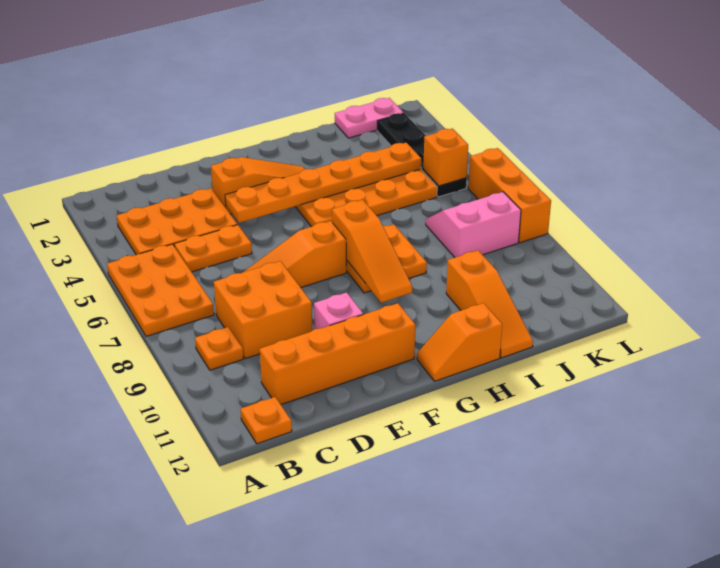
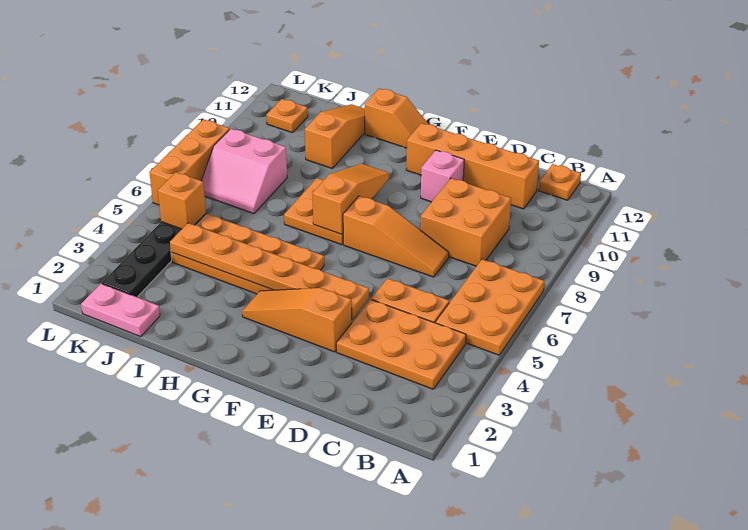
orange plate B9 level 1 -> orange plate K11 level 1

